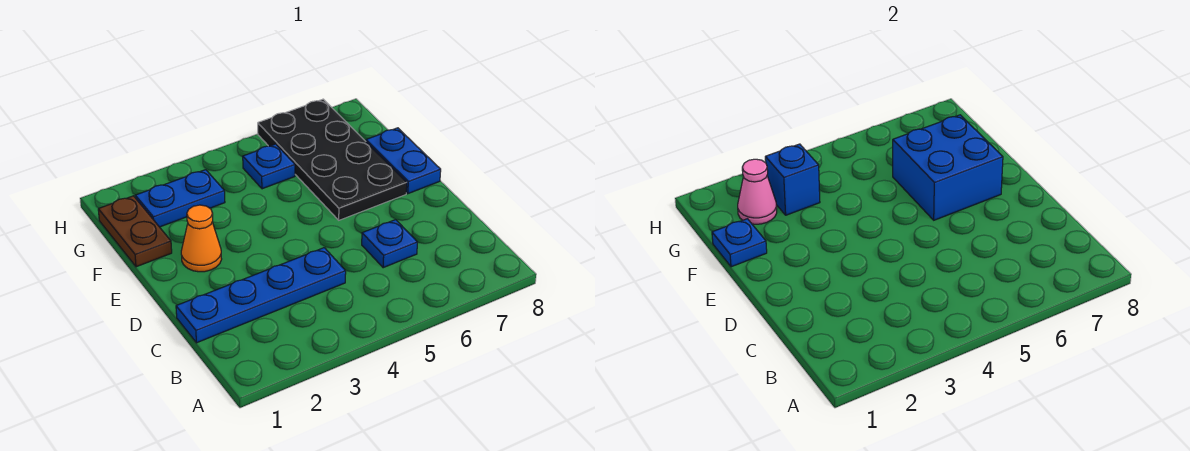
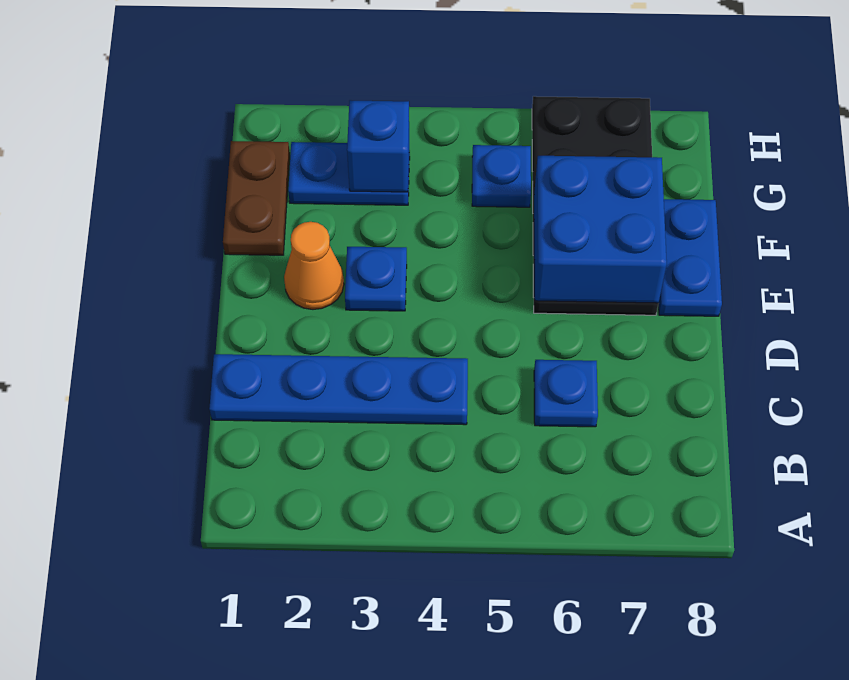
blue plate F1 level 2 -> blue plate E3 level 1
pink cone G2 level 2 -> none

